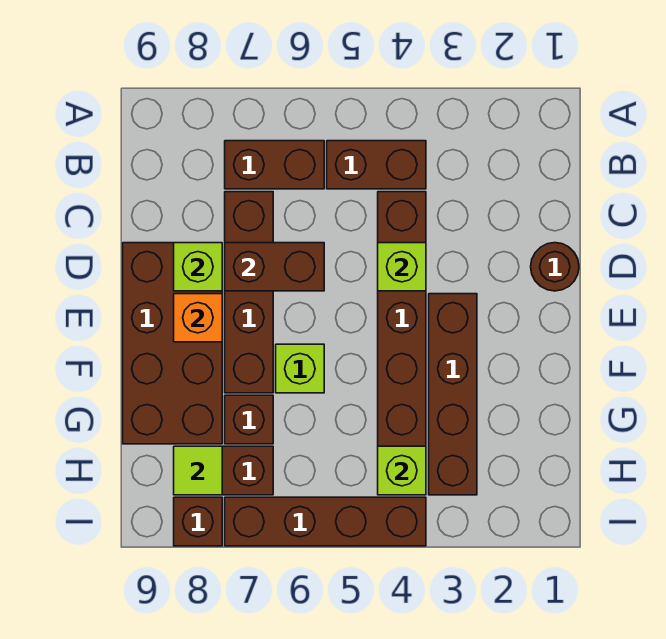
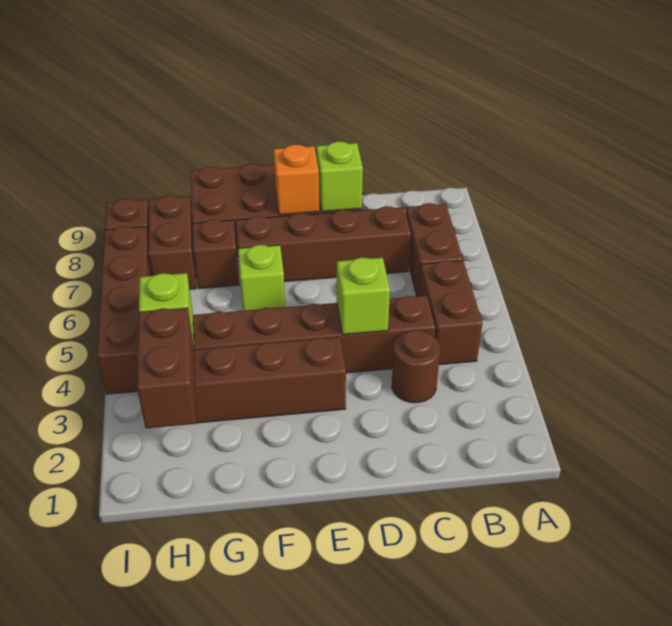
brown round brick D1 level 1 -> brown round brick C3 level 1
brown brick D6:D7 level 2 -> brown brick H2:H3 level 2
lime tile H8 level 2 -> none

